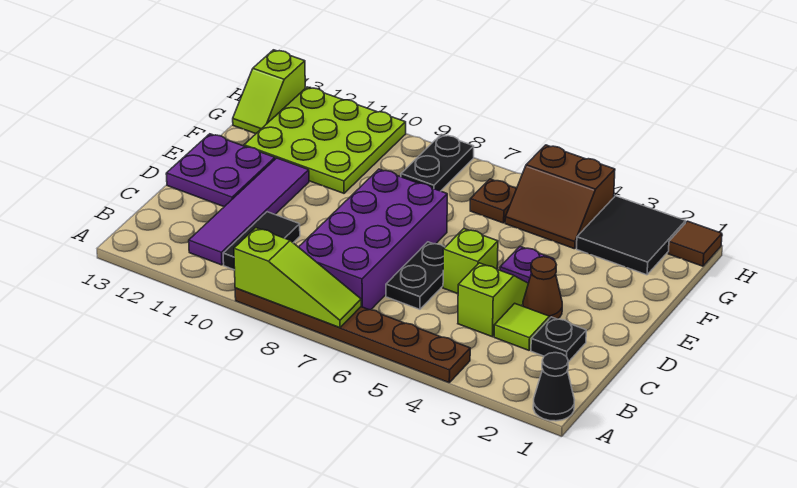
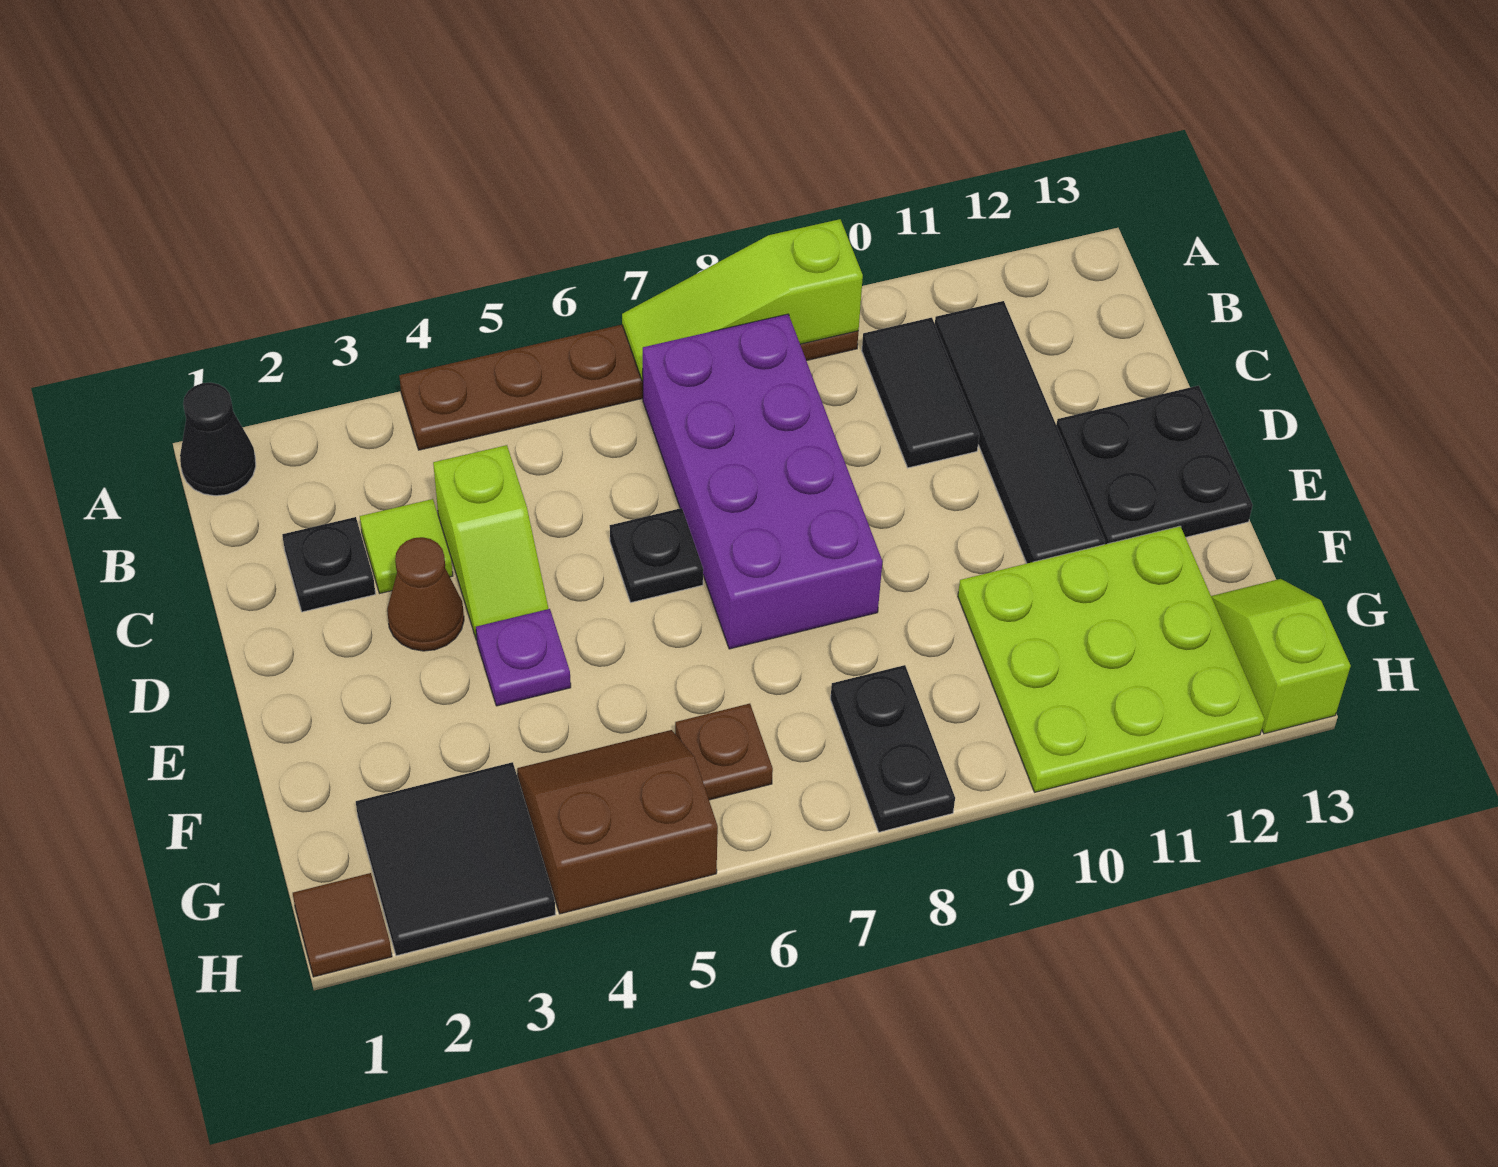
purple tile B11:E11 level 1 -> black tile B11:E11 level 1
black plate C6:D6 level 1 -> black plate D6 level 1
lime brick D5 level 1 -> none
purple plate D12:E13 level 1 -> black plate D12:E13 level 1

